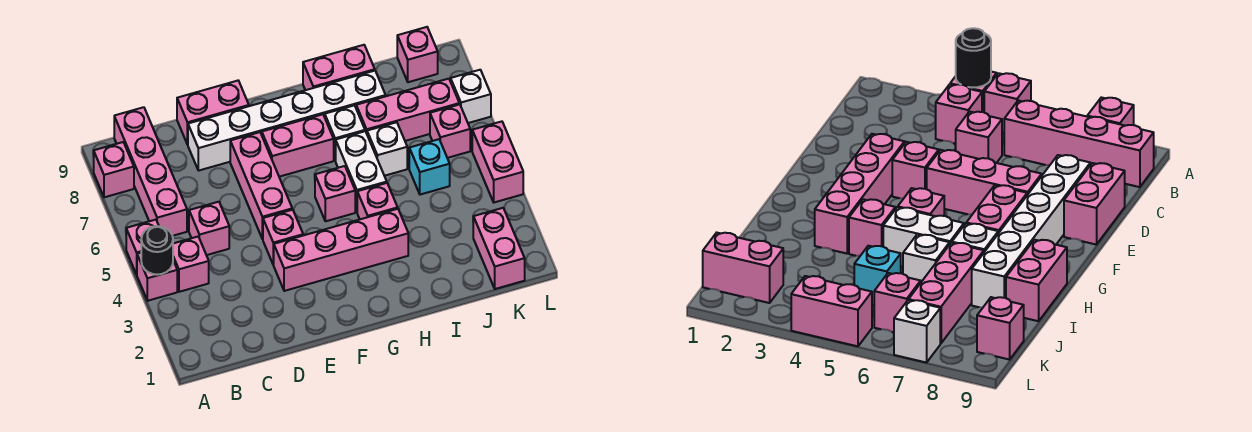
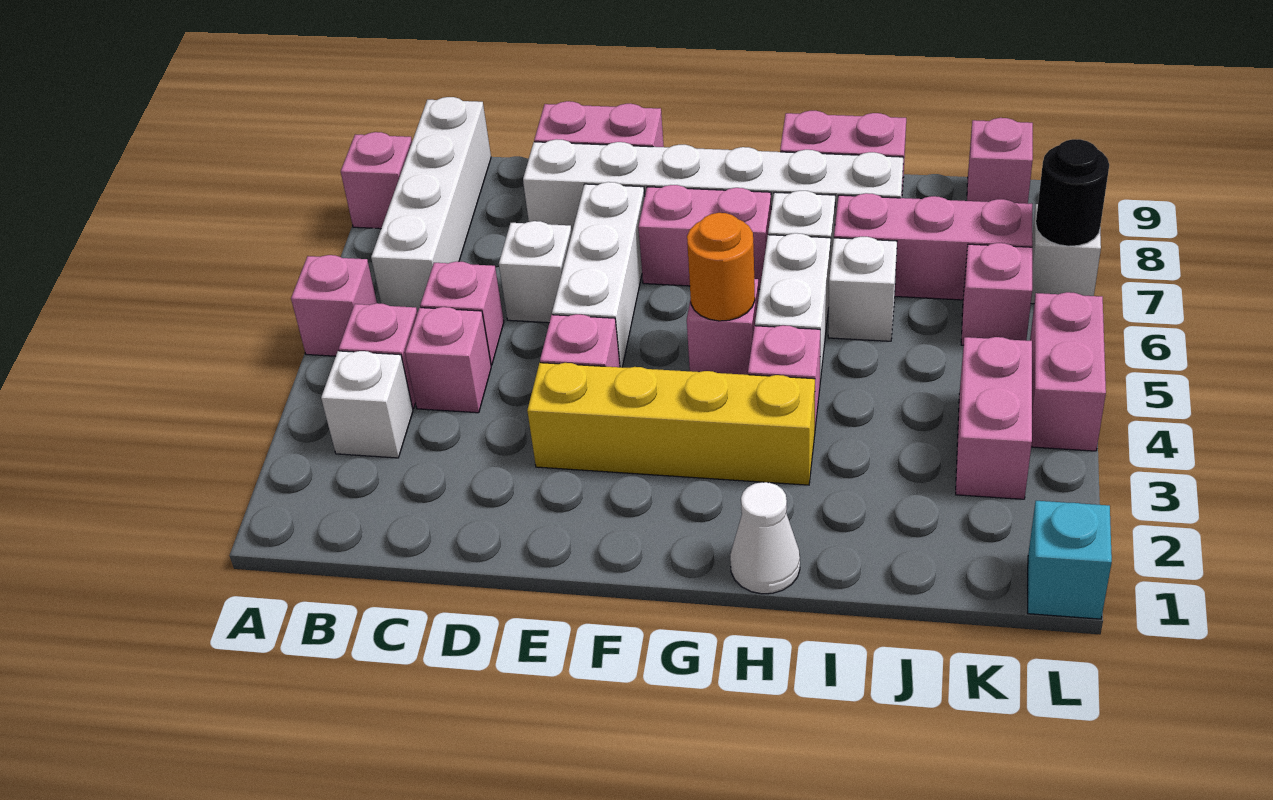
pink brick A4 level 1 -> pink brick C4 level 1
black round brick A4 level 2 -> black round brick L7 level 2
none -> white brick B3 level 1
pink brick B6:B9 level 1 -> white brick B6:B9 level 1
none -> white brick D6 level 1
pink brick E3:H3 level 1 -> yellow brick E3:H3 level 1
pink brick E5:E7 level 1 -> white brick E5:E7 level 1
none -> orange round brick G5 level 2
none -> white cone H1 level 1
cyan brick J5 level 1 -> cyan brick L1 level 1
pink brick K1:K2 level 1 -> pink brick K3:K4 level 1

